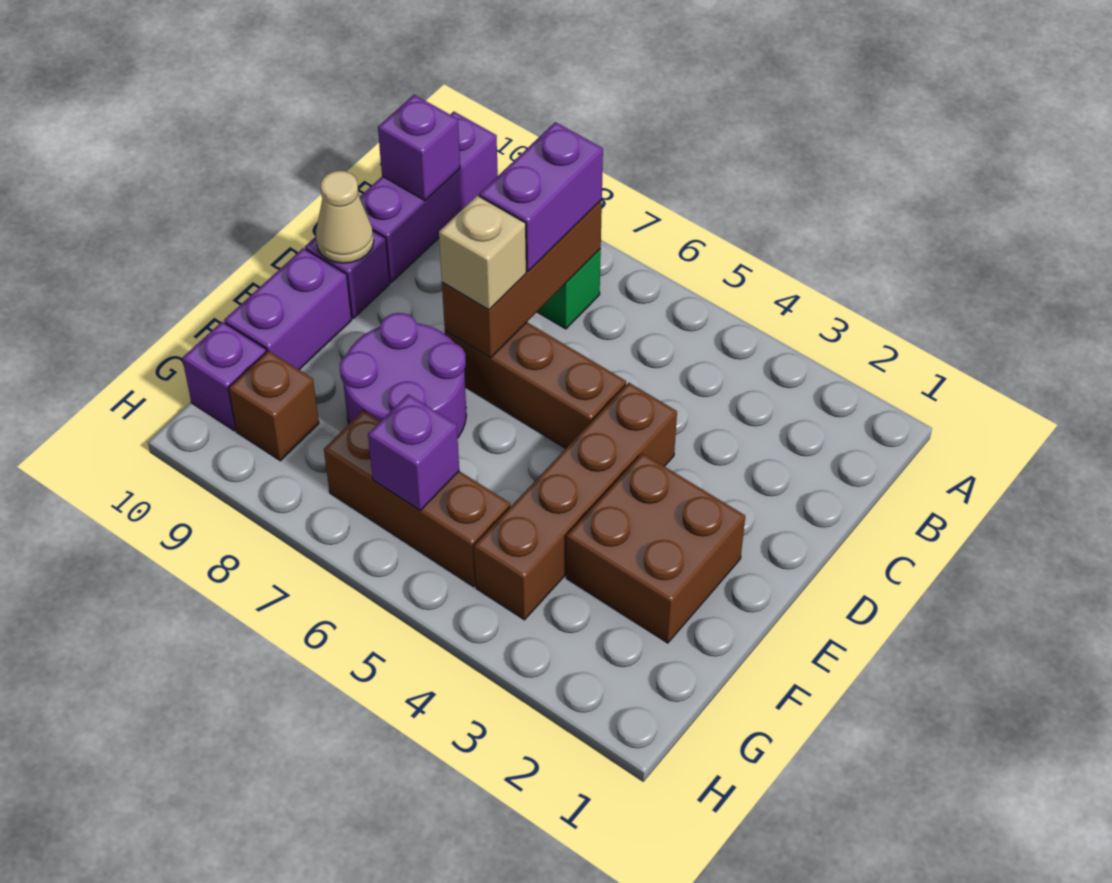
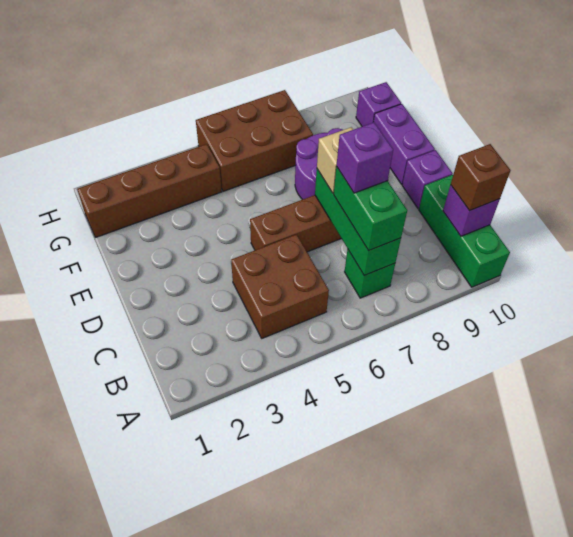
purple brick A10:C10 level 1 -> green brick A10:C10 level 1
brown brick B7:D7 level 2 -> green brick B7:D7 level 2
purple brick B7:C7 level 3 -> green brick B7:C7 level 3
brown brick D4:G4 level 1 -> brown brick G1:G4 level 1
tan cone D10 level 2 -> none
brown brick E2:F3 level 1 -> brown brick B4:C5 level 1
brown brick G5:G7 level 1 -> brown brick G5:H7 level 1
purple brick G6 level 2 -> purple brick C7 level 4
brown brick G9 level 1 -> brown brick B10 level 3

